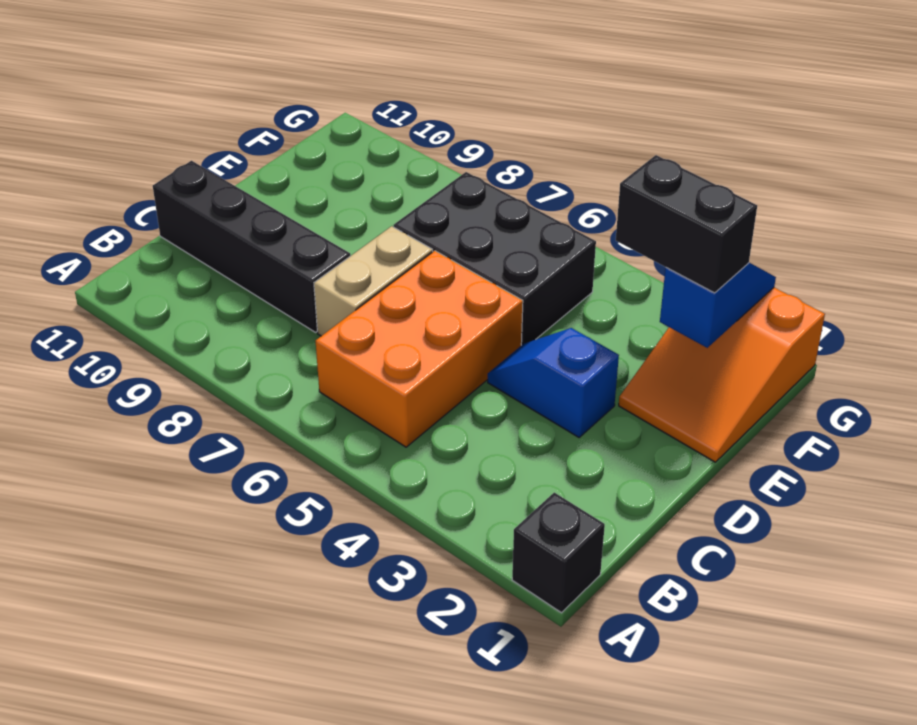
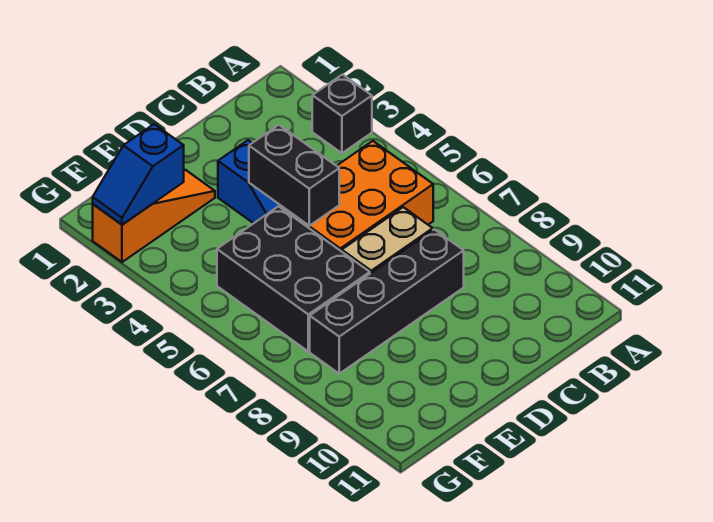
black brick A1 level 1 -> black brick A3 level 1
black brick C8:C11 level 1 -> black brick C8:F8 level 1
orange slope E1:G2 level 1 top G -> orange slope E2:G2 level 1 top G
black brick F2:F3 level 3 -> black brick D4:D5 level 2

